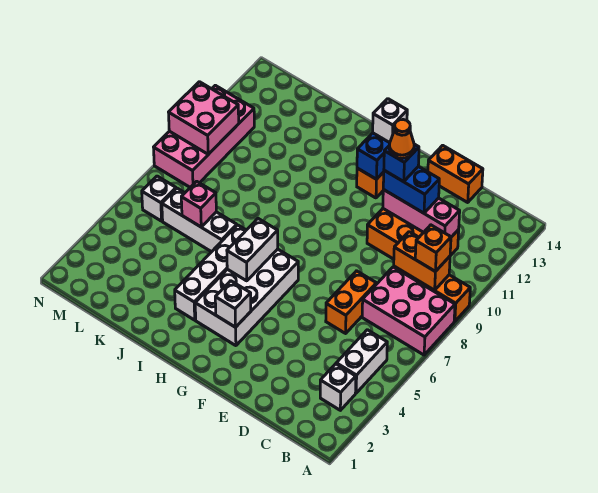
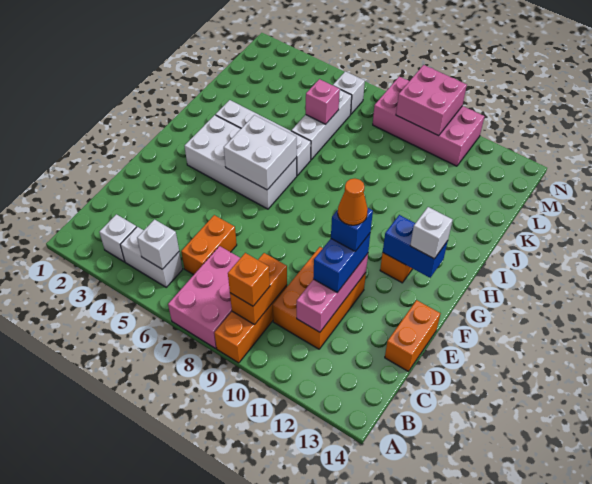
orange brick D6:D7 level 1 -> orange brick C6:D6 level 1
white brick G3 level 2 -> white brick B5 level 2
white brick H5:H6 level 2 -> white brick G5:H6 level 2

